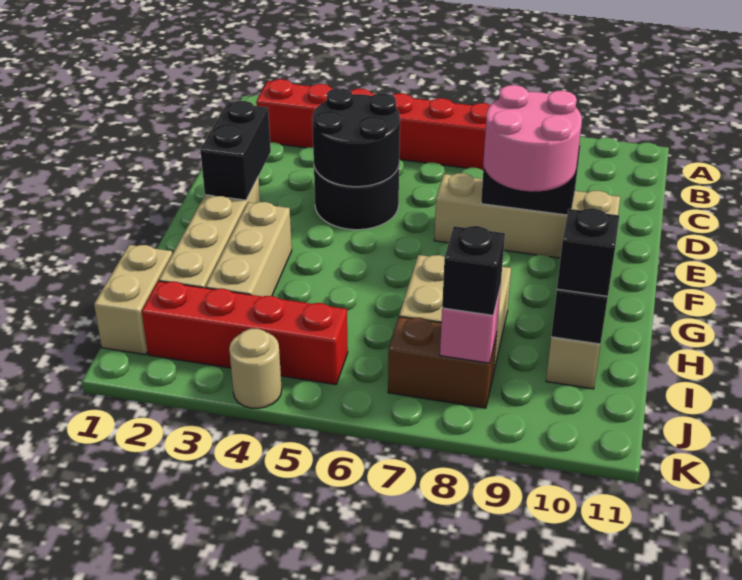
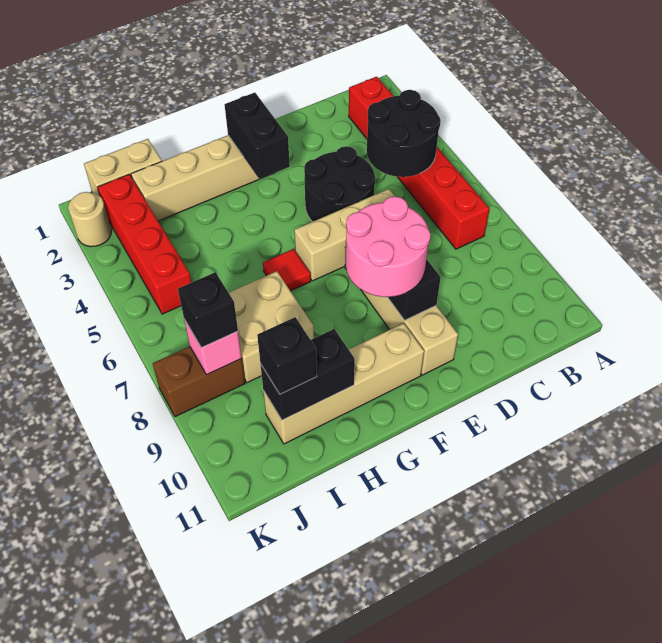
black round brick D4:E5 level 2 -> black round brick B4:C5 level 2
black brick E2:F2 level 2 -> black brick F2:F3 level 2
tan brick G3:I3 level 1 -> tan brick D6:F6 level 1
none -> red tile G6 level 1
brown brick J7:J8 level 1 -> brown brick J8:K8 level 1
tan round brick K4 level 1 -> tan round brick K2 level 1

